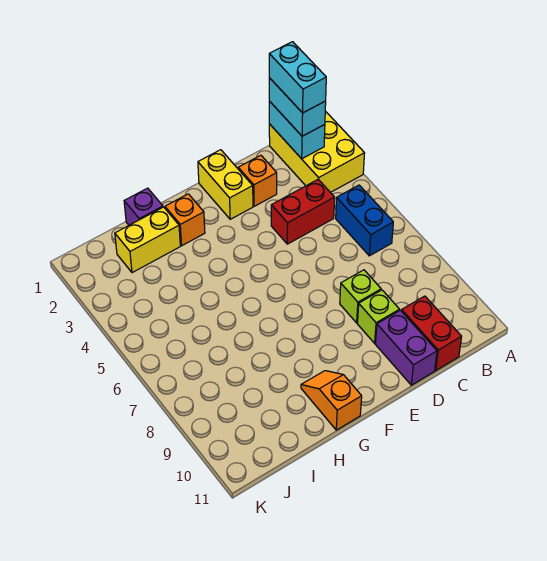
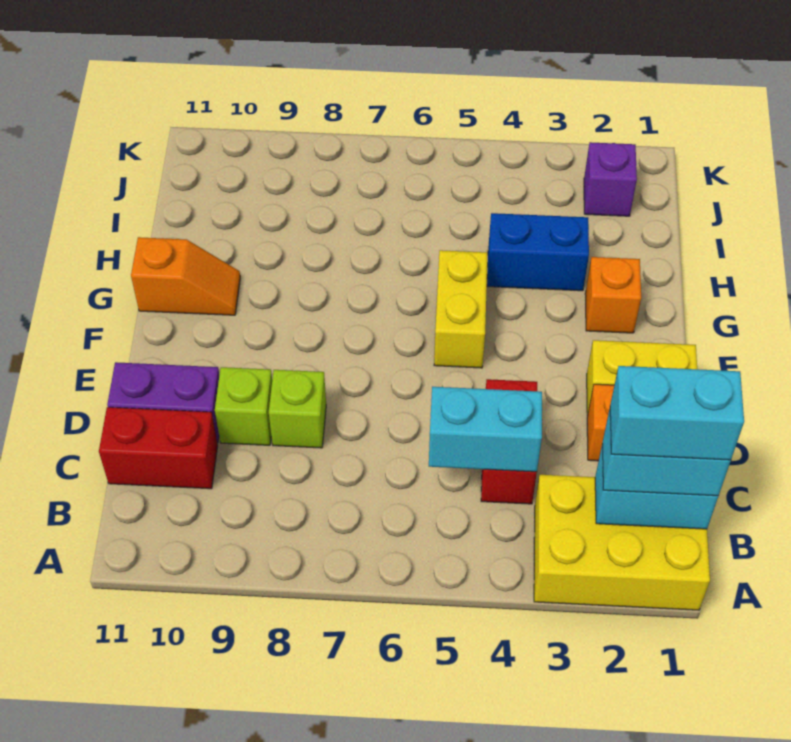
blue brick B5:B6 level 1 -> blue brick H3:H4 level 1
none -> cyan brick C4:C5 level 2
purple brick H1 level 1 -> purple brick J2 level 1
yellow brick H2:I2 level 1 -> yellow brick F5:G5 level 1

